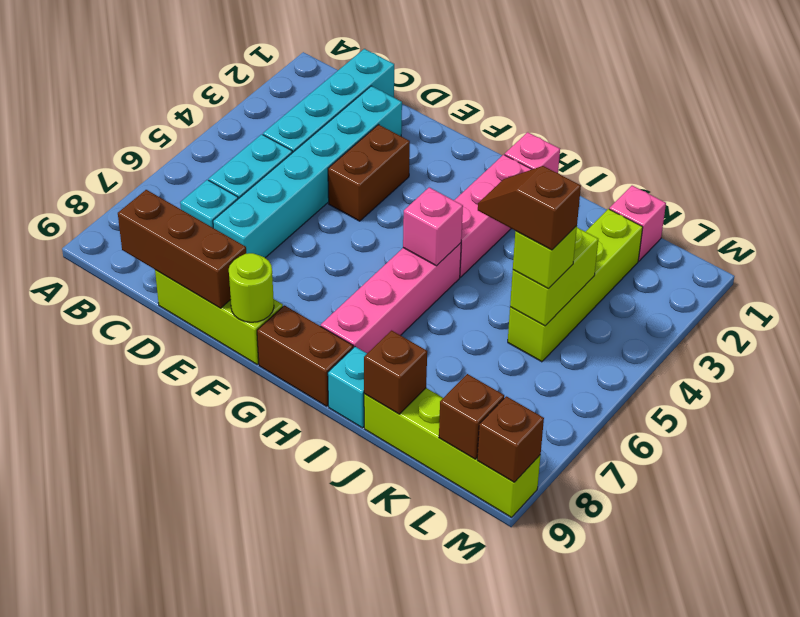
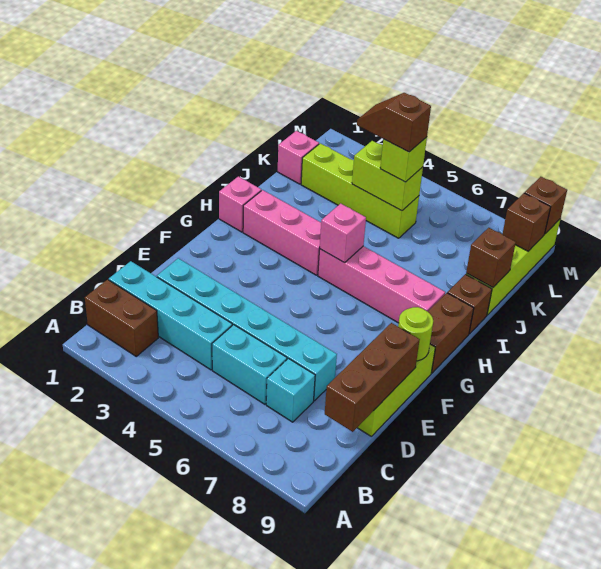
brown brick E3:E4 level 1 -> brown brick B1:B2 level 1
cyan brick I9 level 1 -> brown brick I9 level 1
brown slope J5:K5 level 4 top K -> brown slope K4:K5 level 4 top 5

